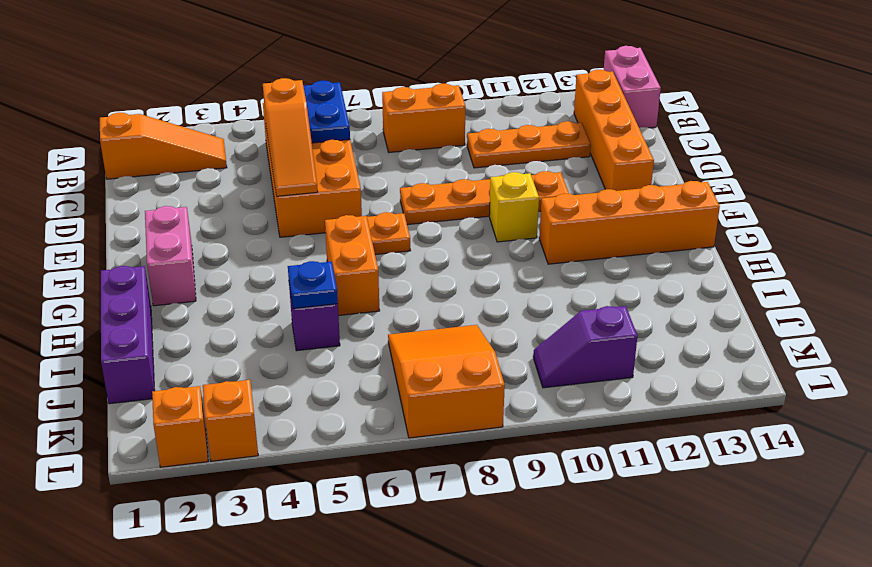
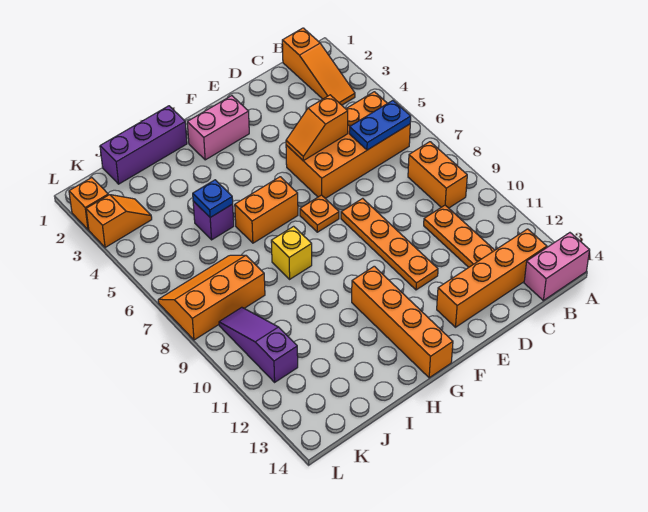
orange slope C5:E5 level 2 top C -> orange slope D5:E5 level 2 top D
yellow brick F10 level 1 -> yellow brick H8 level 1
orange slope J7:L8 level 1 top L -> orange slope J7:L8 level 1 top 8
purple slope K10:K11 level 1 top 11 -> purple slope K9:K11 level 1 top 11

